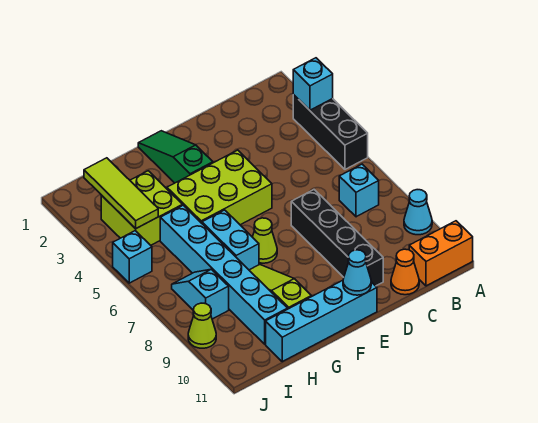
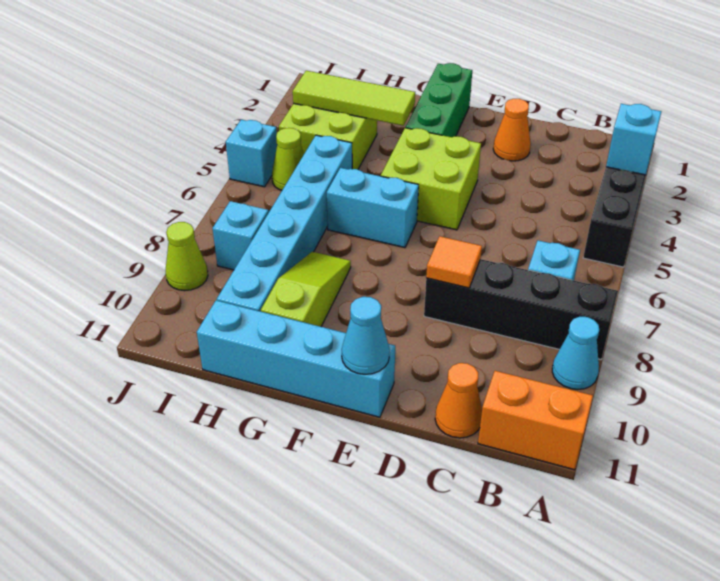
none -> orange cone D2 level 1
black brick D7:D10 level 1 -> black brick A8:D8 level 1
none -> orange tile D8 level 2
lime brick E4:G5 level 1 -> lime brick E4:F5 level 1
green slope F1:F3 level 1 top 3 -> green brick F1:F3 level 1
lime cone F7 level 1 -> lime cone I5 level 1
cyan brick G6:G7 level 1 -> cyan brick F6:G6 level 1
lime tile I2:I4 level 2 -> lime tile G3:I3 level 2

